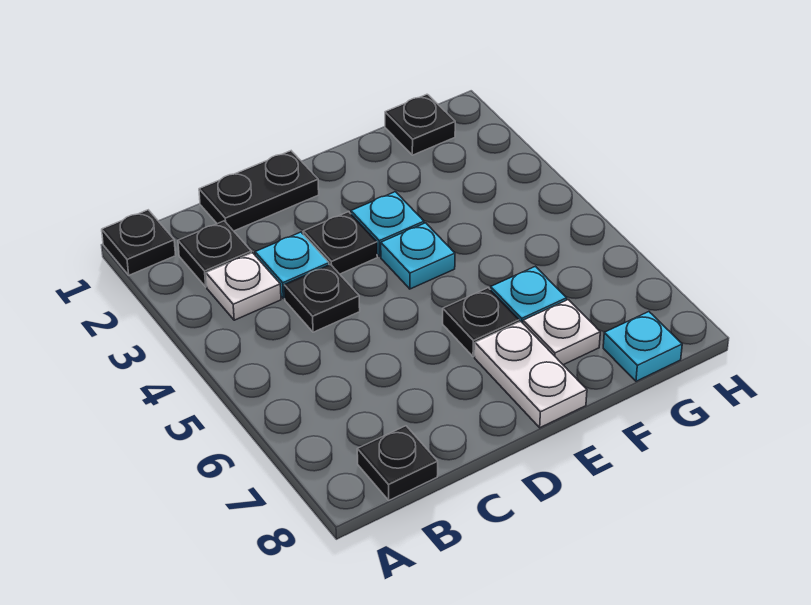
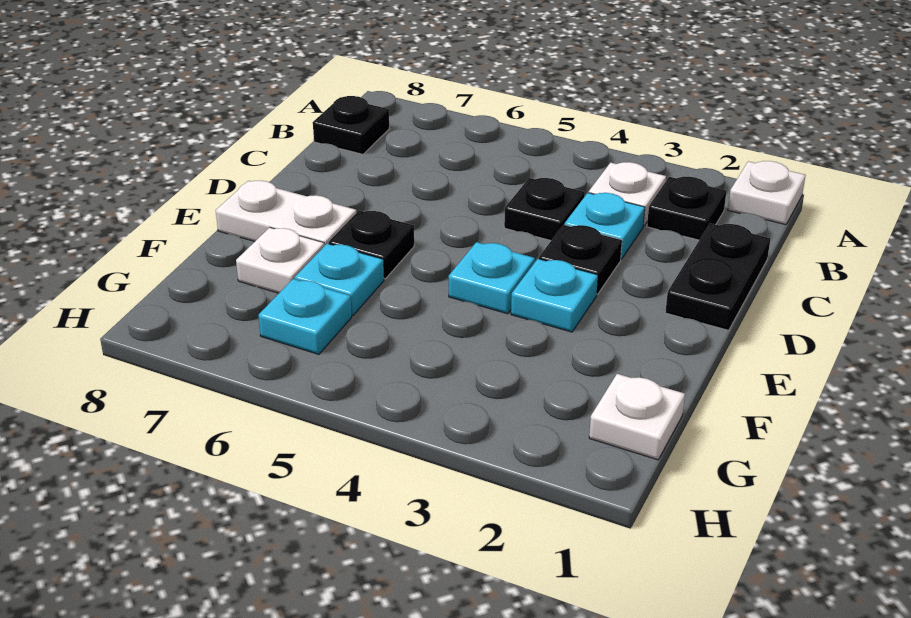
black plate A1 level 1 -> white plate A1 level 1
black plate G1 level 1 -> white plate G1 level 1
cyan plate G8 level 1 -> cyan plate G6 level 1

